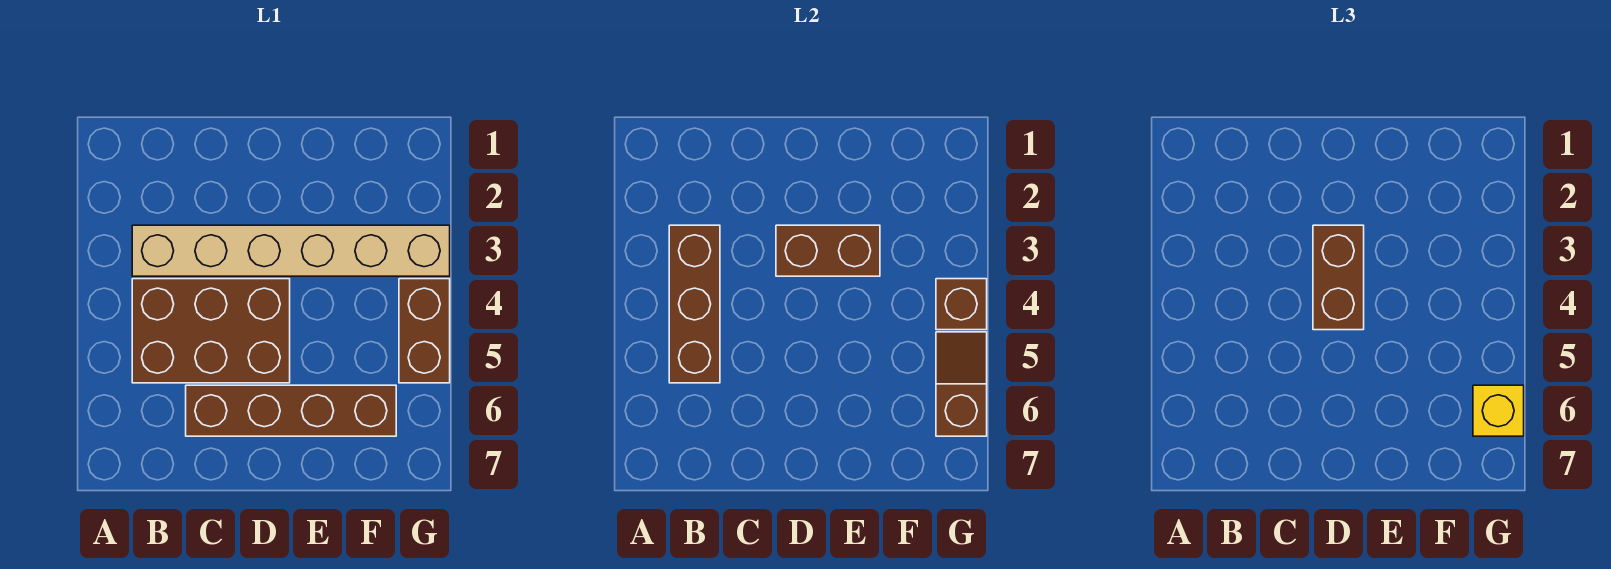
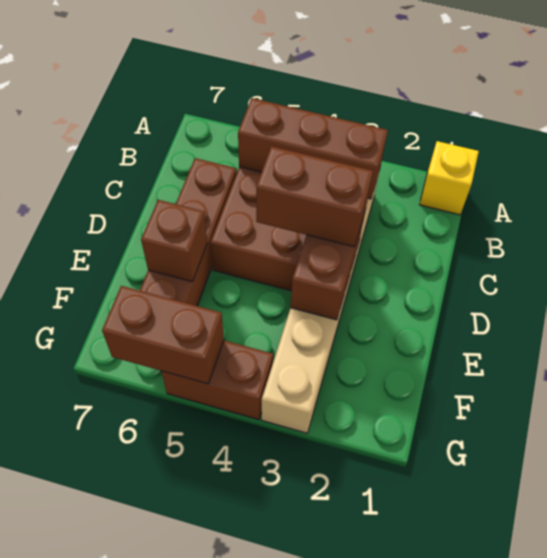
brown brick G4 level 2 -> brown brick E6 level 2
brown slope G5:G6 level 2 top 6 -> brown brick G5:G6 level 2
yellow brick G6 level 3 -> yellow brick A1 level 1

